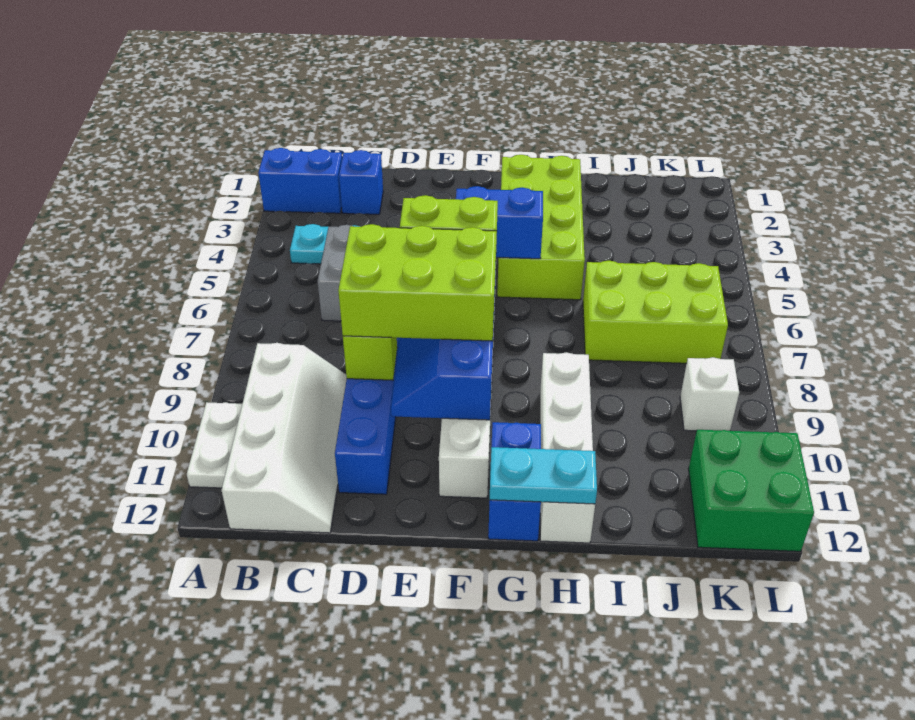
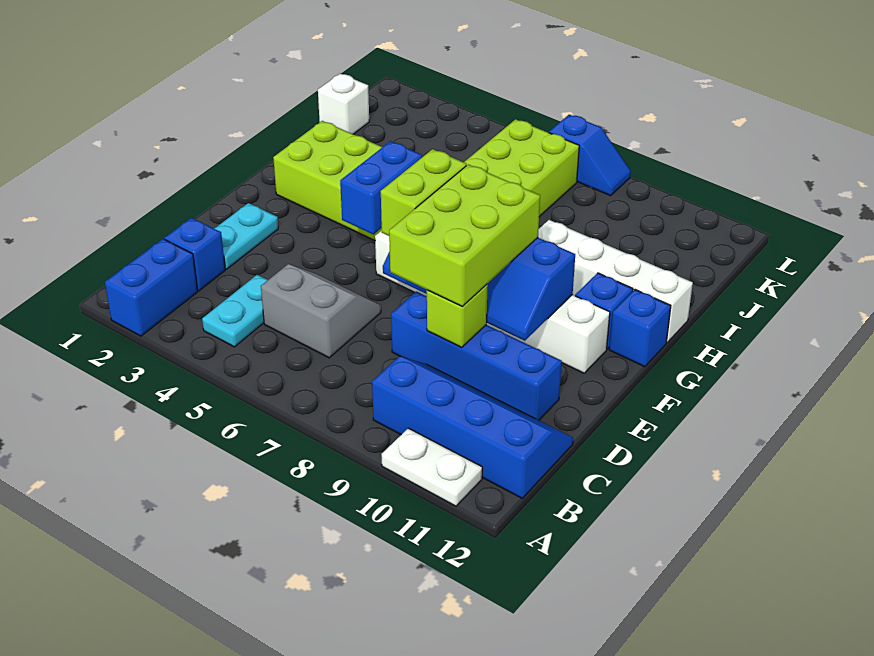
white slope B9:C12 level 1 top B -> blue slope B9:C12 level 1 top B
cyan plate G12:H12 level 2 -> cyan plate D2:E2 level 1
white brick K9 level 1 -> white brick J1 level 1
green brick K11:L12 level 1 -> none
none -> blue slope L7:L8 level 1 top 7

